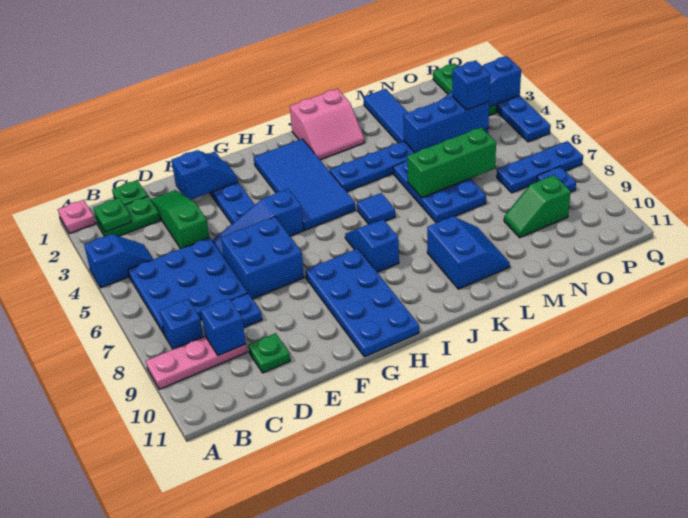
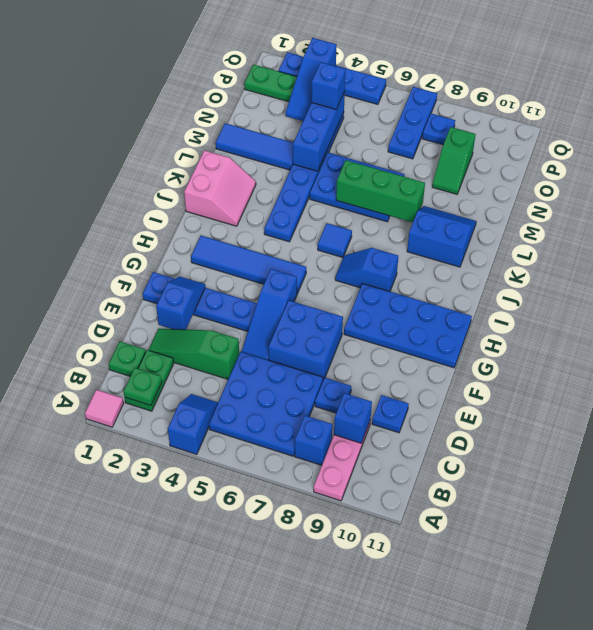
pink plate A1 level 1 -> pink tile A1 level 1
green plate D10 level 1 -> blue plate D10 level 1
blue tile H2:I5 level 1 -> blue tile H2:H5 level 1
green brick L6:N6 level 2 -> green brick L6:L8 level 2

